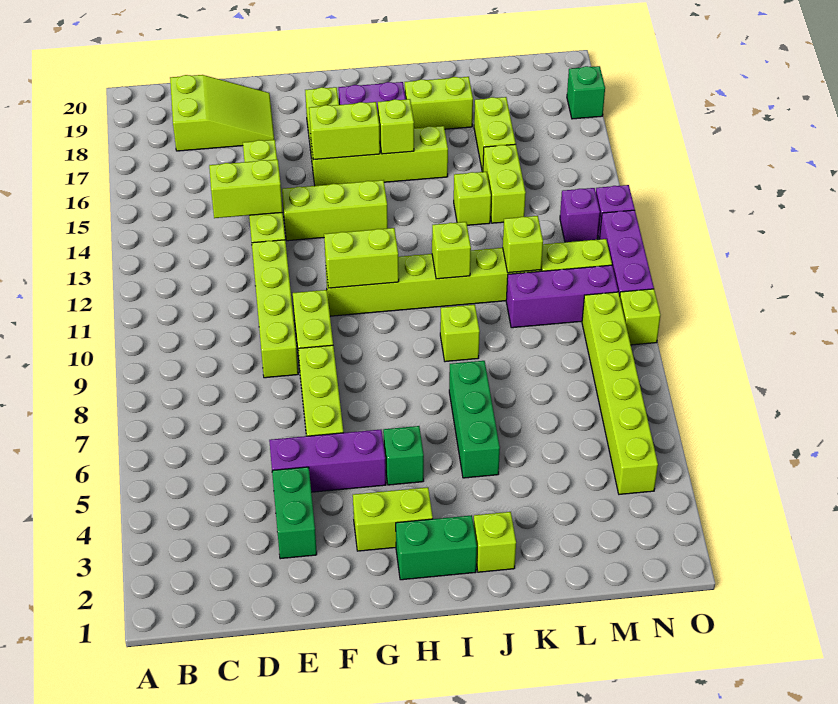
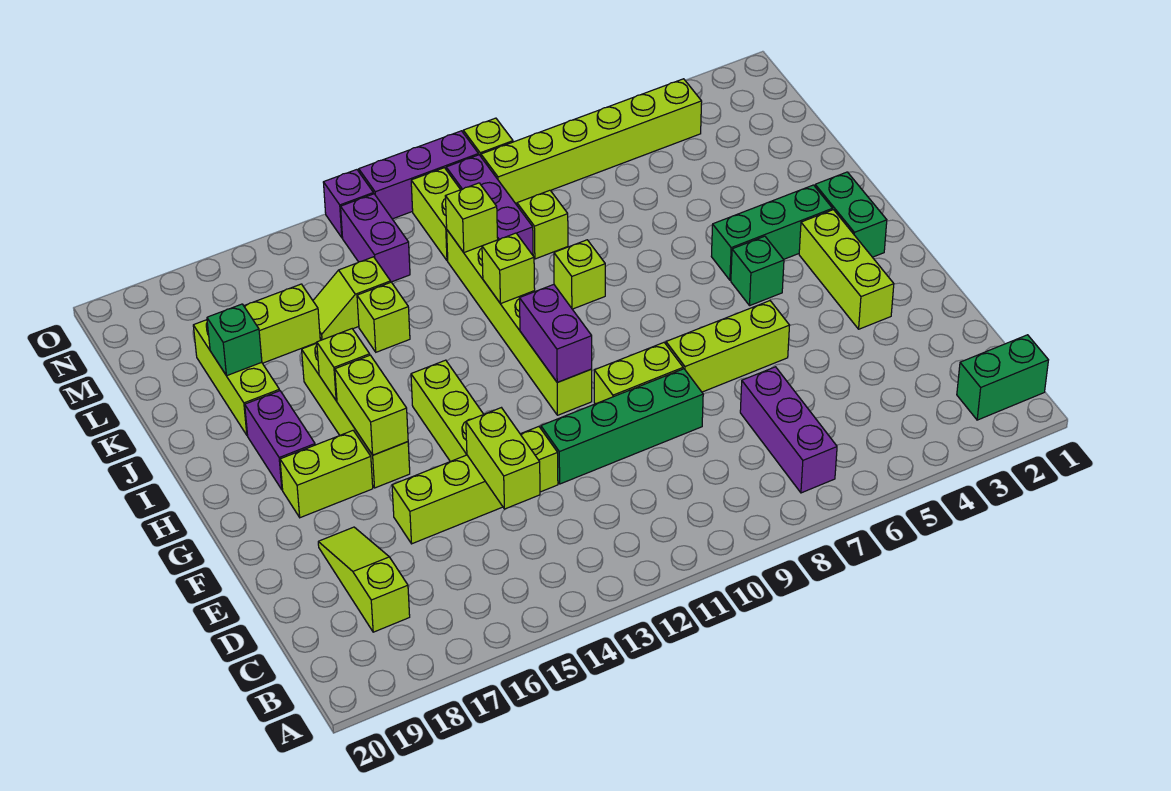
lime slope C18:E19 level 1 top C -> lime slope C18:E18 level 1 top C
green brick E3:E4 level 1 -> green brick B1:B2 level 1
purple brick E5:G5 level 1 -> purple brick B7:D7 level 1
lime brick E9:E12 level 1 -> green brick E9:E12 level 1
lime brick G3:H3 level 1 -> lime brick F3:H3 level 1
lime brick G11:H11 level 2 -> purple brick G11:H11 level 2
lime brick J2 level 1 -> lime brick L9 level 1
green brick J5:J7 level 1 -> green brick I3:I5 level 1
lime brick J18:K18 level 1 -> lime brick J18:L18 level 1
lime brick L14:L15 level 1 -> lime slope L14:L15 level 1 top 14
purple brick N13 level 1 -> purple brick M13:N13 level 1
green brick O18 level 1 -> green brick K18 level 2

